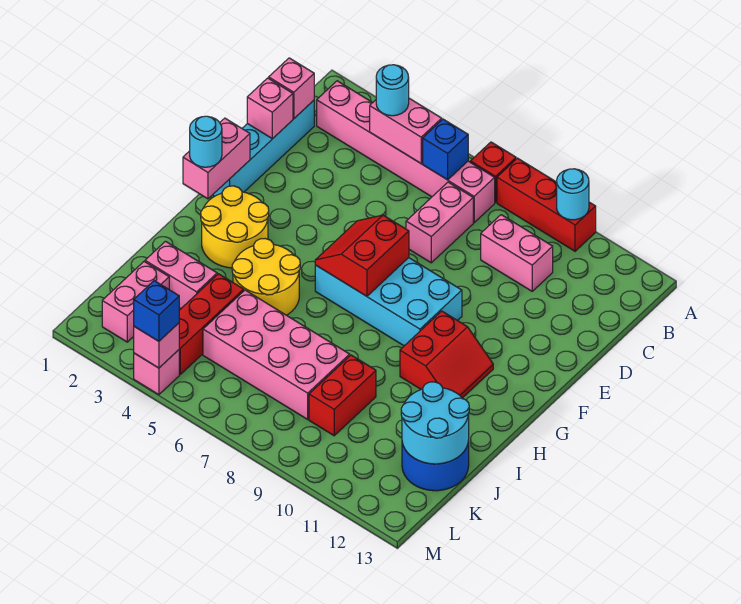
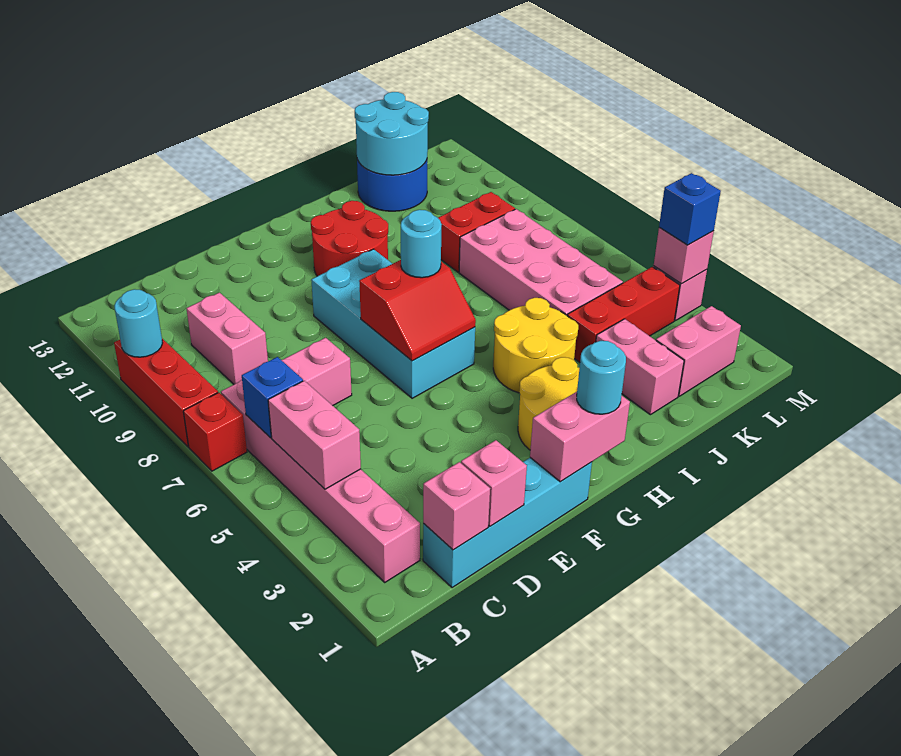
cyan round brick B4 level 3 -> cyan round brick G7 level 3
red slope G10:H11 level 1 top 10 -> red round brick G10:H11 level 1

